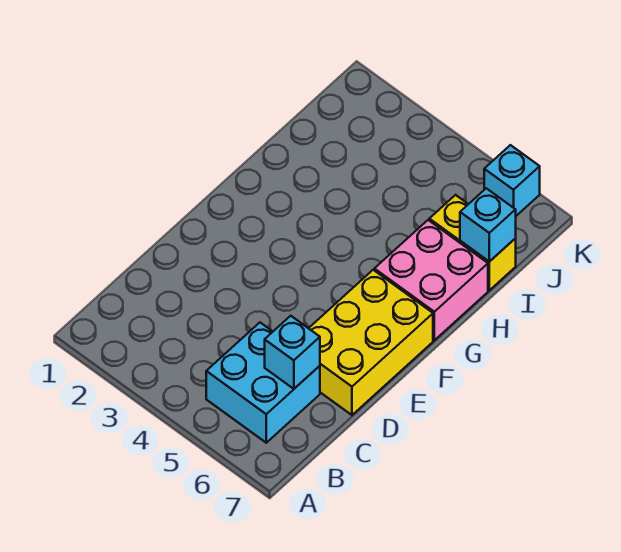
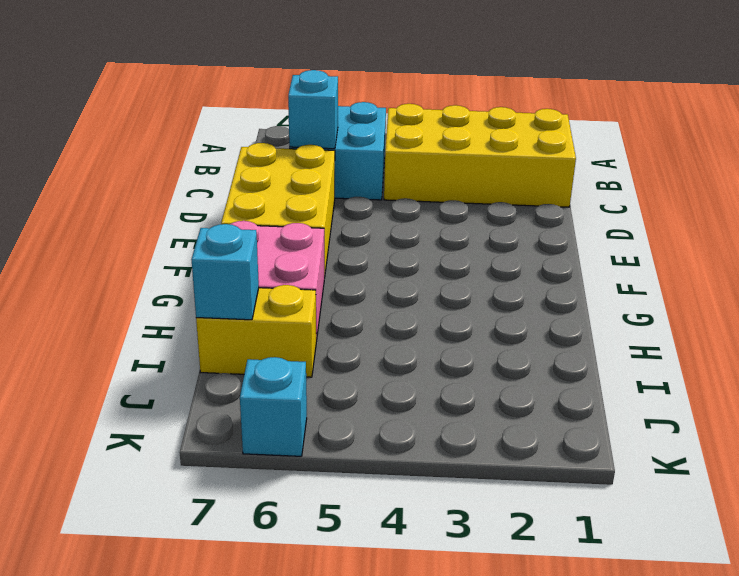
none -> yellow brick B1:C4 level 1

